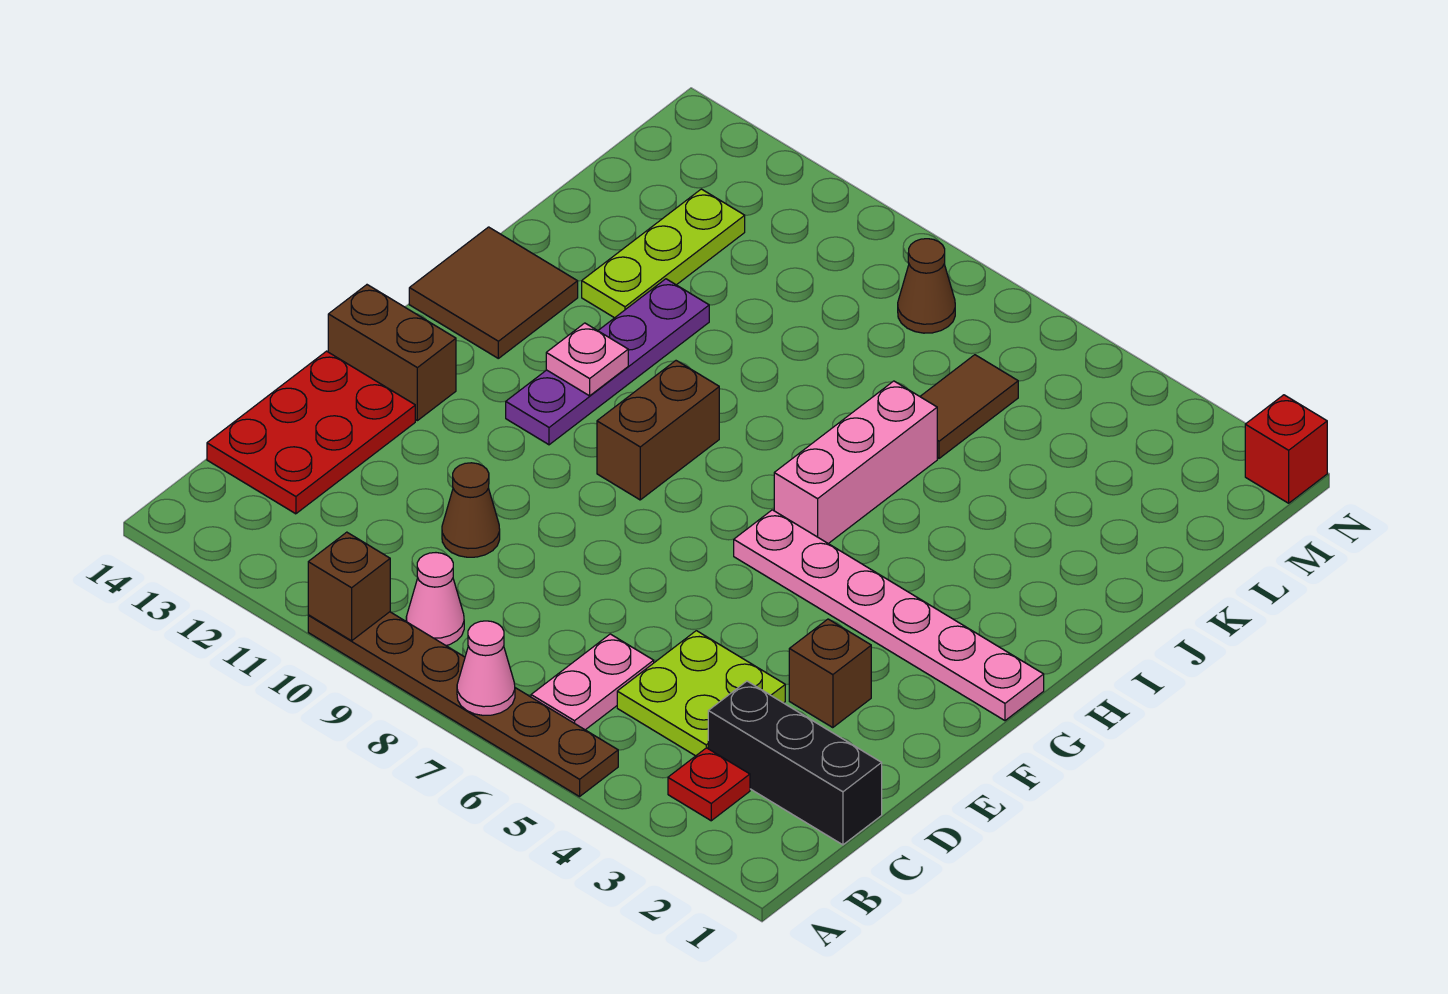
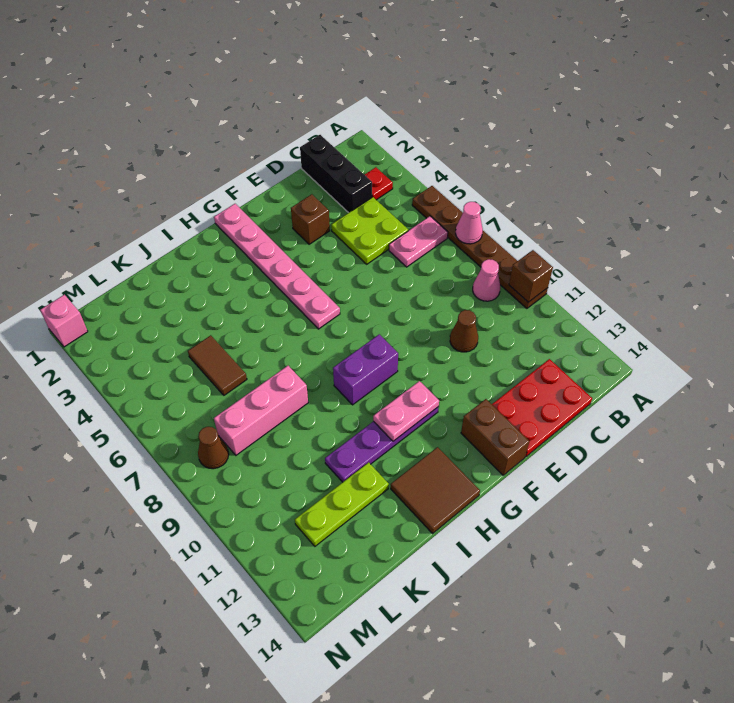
brown brick G9:H9 level 1 -> purple brick G9:H9 level 1
pink brick H6:J6 level 1 -> pink brick J8:L8 level 1
pink plate H11 level 2 -> pink plate G11:H11 level 2
brown tile K6:L6 level 1 -> brown tile K5:K6 level 1
red brick N1 level 1 -> pink brick N1 level 1

